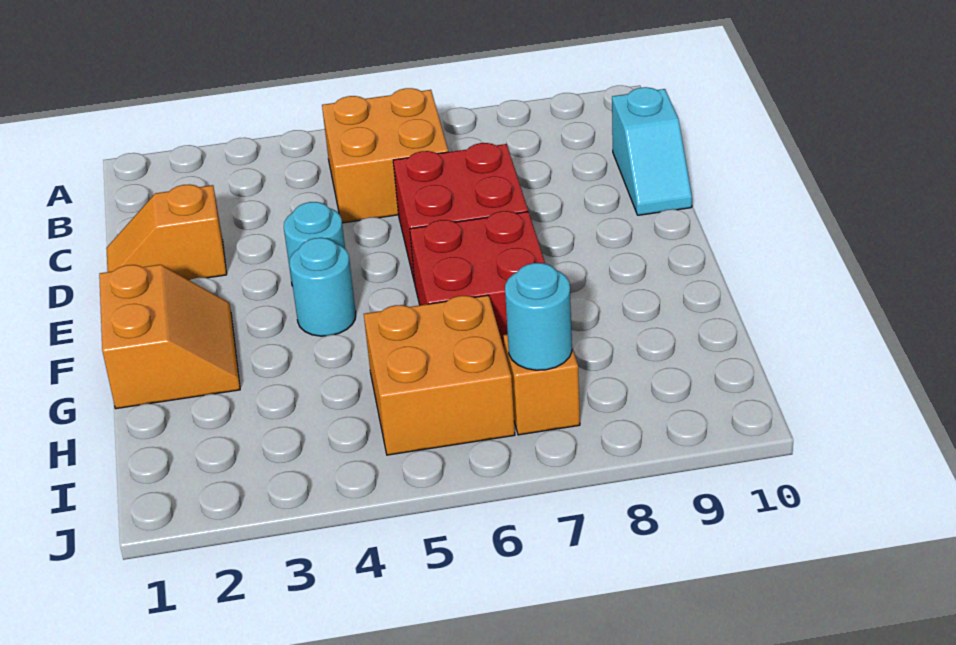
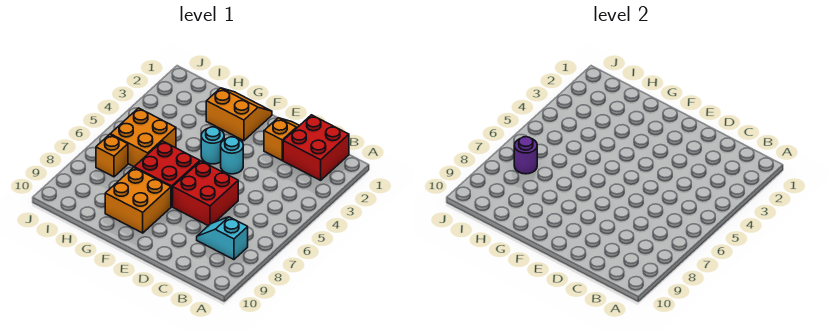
none -> red brick B1:C2 level 1
orange brick B5:C6 level 1 -> orange brick F8:G9 level 1
cyan slope C10:D10 level 1 top C -> cyan slope B8:C8 level 1 top B
orange slope F1:G2 level 1 top 1 -> orange slope F1:G2 level 1 top 2
cyan round brick I7 level 2 -> purple round brick I7 level 2

